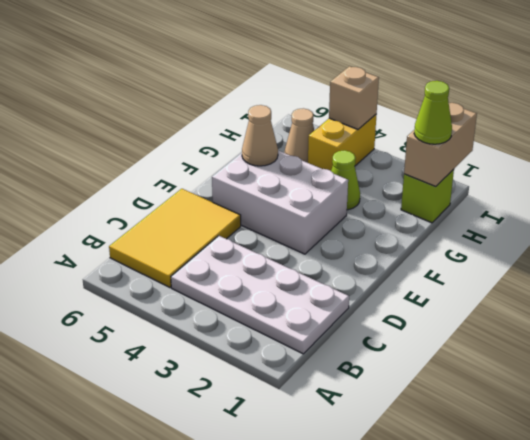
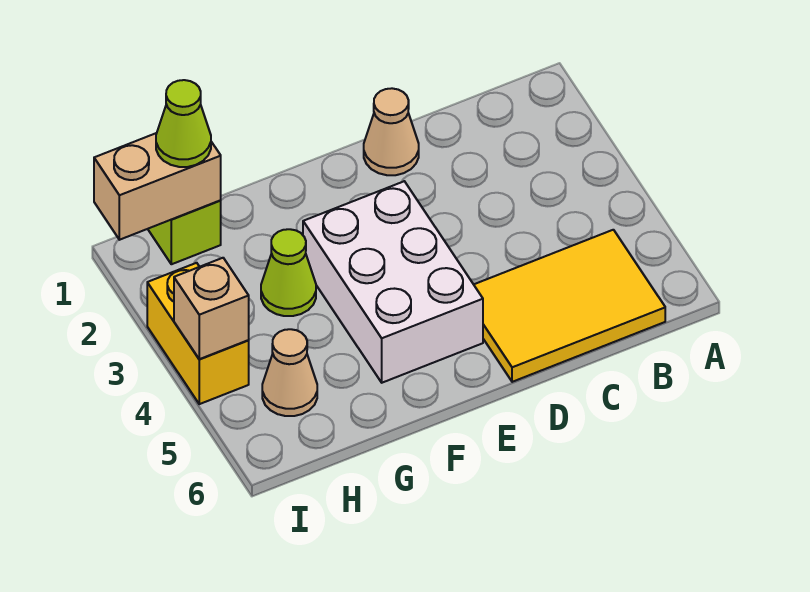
white plate B1:C4 level 1 -> none
tan cone F5 level 2 -> tan cone D1 level 1
yellow brick H4:I4 level 1 -> yellow brick I3:I4 level 1

